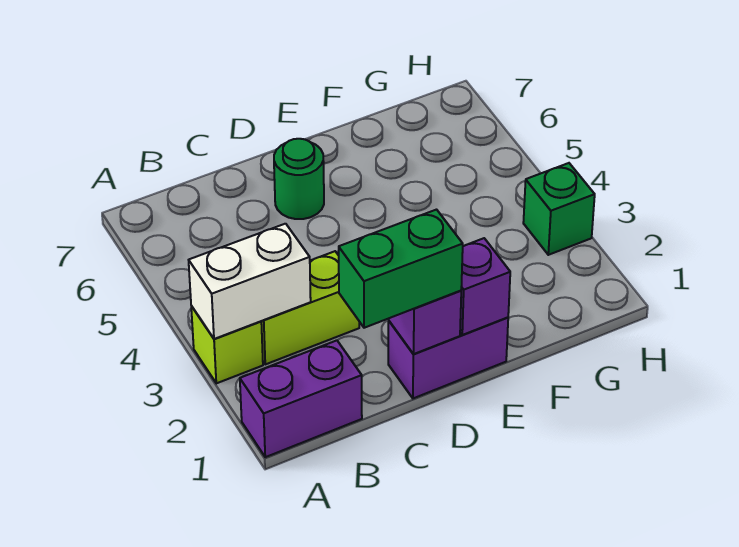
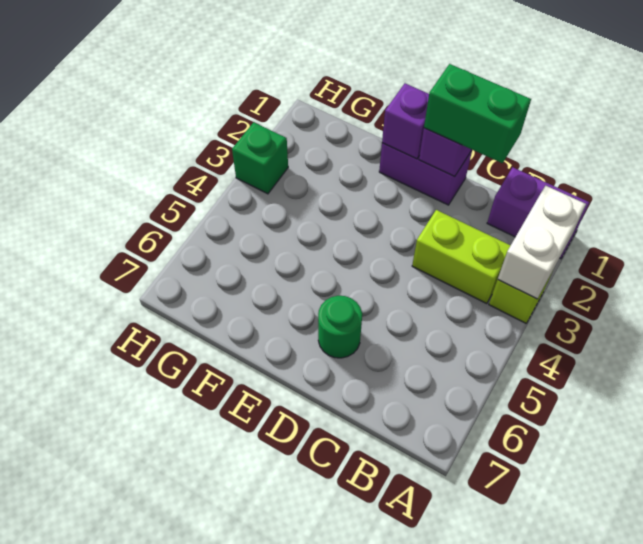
white brick A3:B3 level 2 -> white brick A2:A3 level 2

